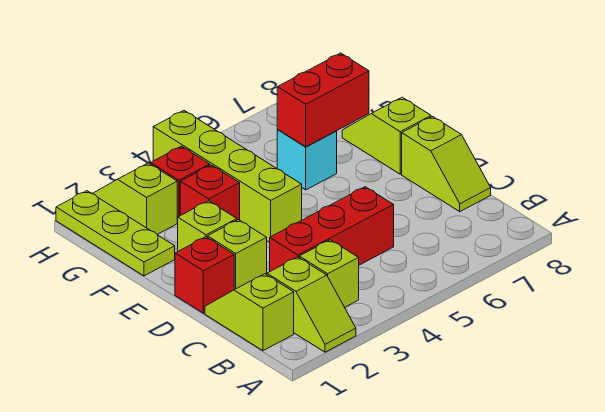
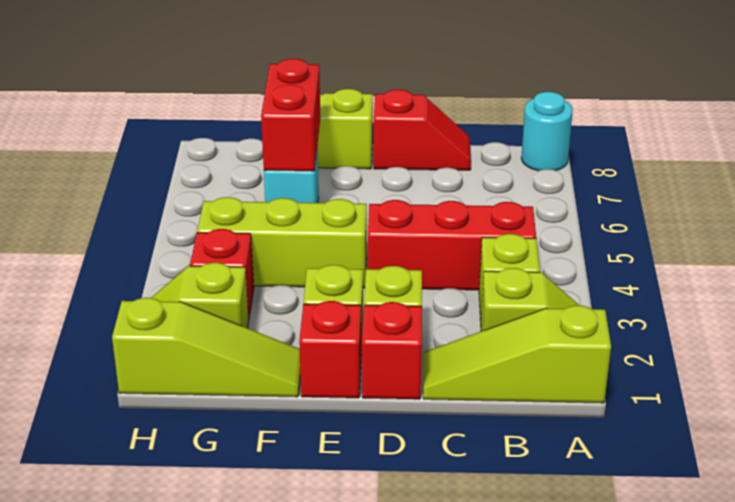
none -> cyan round brick A8 level 1
lime slope B1:C1 level 1 top B -> lime slope A1:C1 level 1 top A
red brick C3:C5 level 1 -> red brick B4:D4 level 1
lime slope C8:D8 level 1 top D -> red slope C8:D8 level 1 top D
lime brick E4:H4 level 1 -> lime brick E4:G4 level 1
lime plate F1:H1 level 1 -> lime slope F1:H1 level 1 top H
red brick F3 level 1 -> red brick E1 level 1

